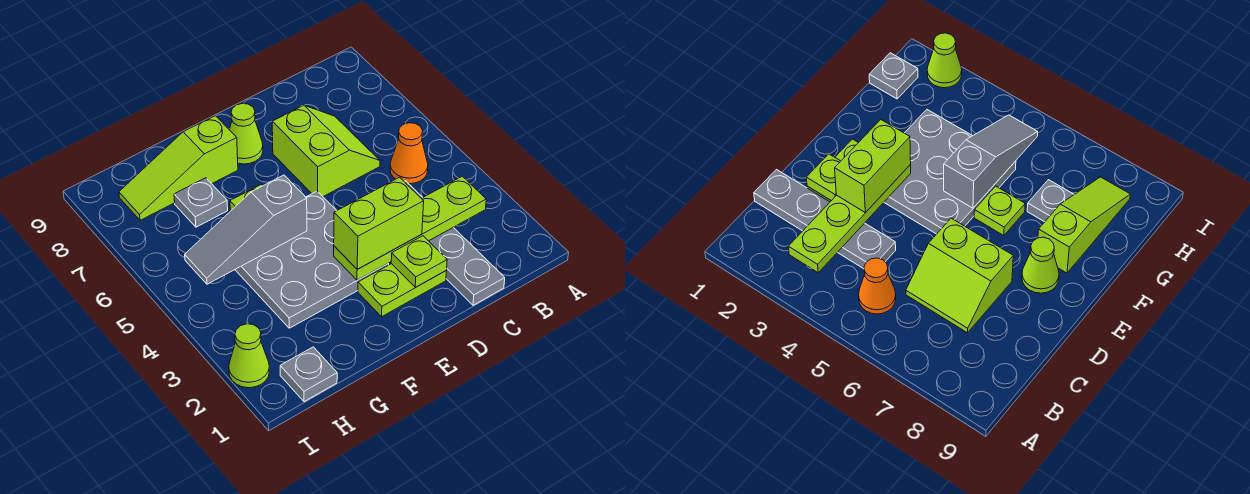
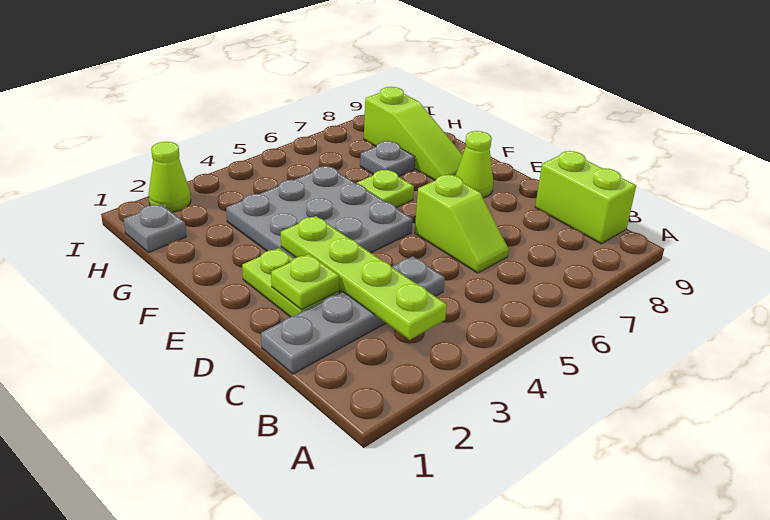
orange cone B5 level 1 -> none
lime slope C6:D7 level 1 top D -> lime slope C6:D6 level 1 top D
lime brick D3:E3 level 3 -> lime brick B9:C9 level 1
grey slope F5:H5 level 2 top F -> none
lime slope F8:H8 level 1 top F -> lime slope F8:H8 level 1 top H

